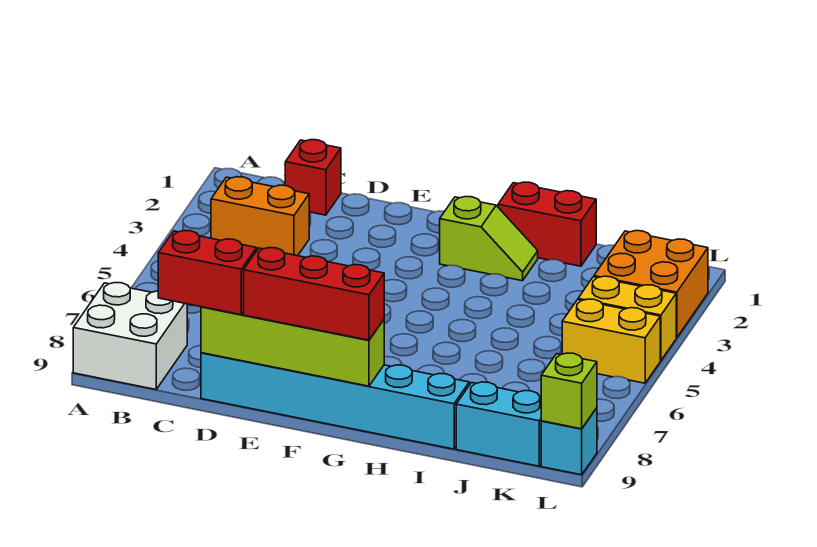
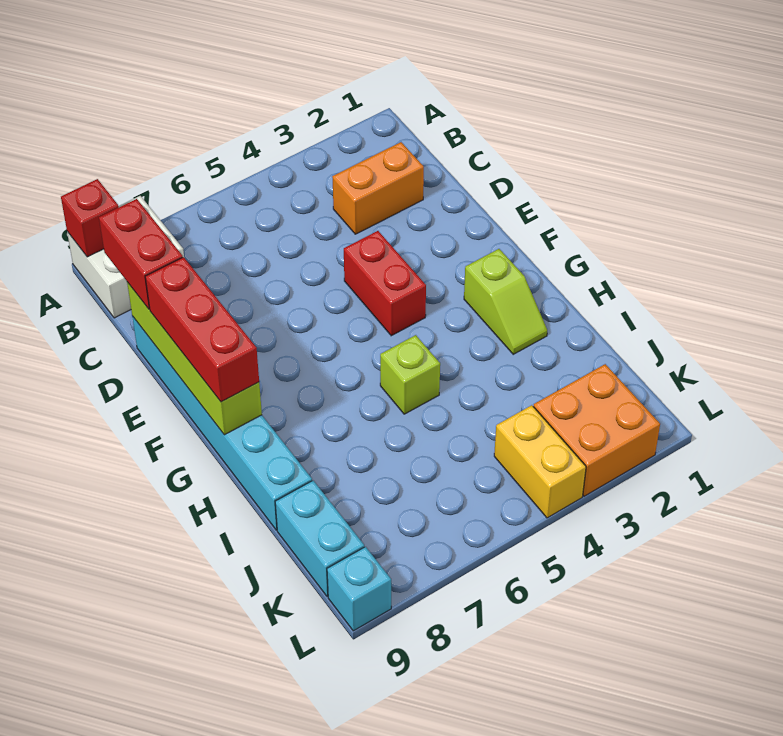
orange brick B3:C3 level 1 -> orange brick C2:C3 level 1
red brick C1 level 1 -> red brick A9 level 2
red brick H1:I1 level 1 -> red brick E4:F4 level 1
yellow brick K5:L5 level 1 -> none
lime brick L9 level 2 -> lime brick H5 level 1

